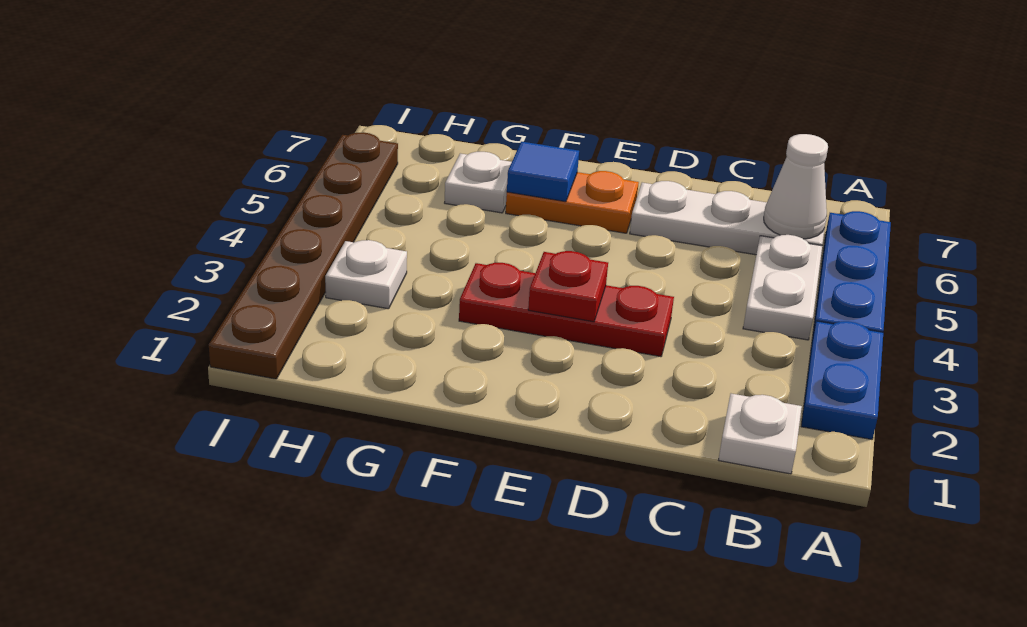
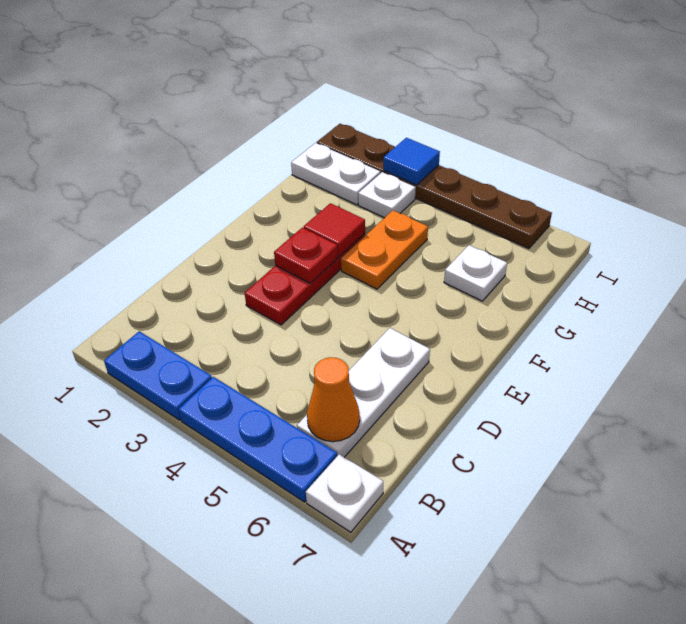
white plate B1 level 1 -> white plate A7 level 1
white plate B4:B5 level 1 -> white plate H1:H2 level 1
white cone B6 level 2 -> orange cone B6 level 2
orange plate E6:F6 level 1 -> orange plate F4:G4 level 1
none -> red tile F3 level 2
blue tile F6 level 2 -> blue tile I3 level 2

